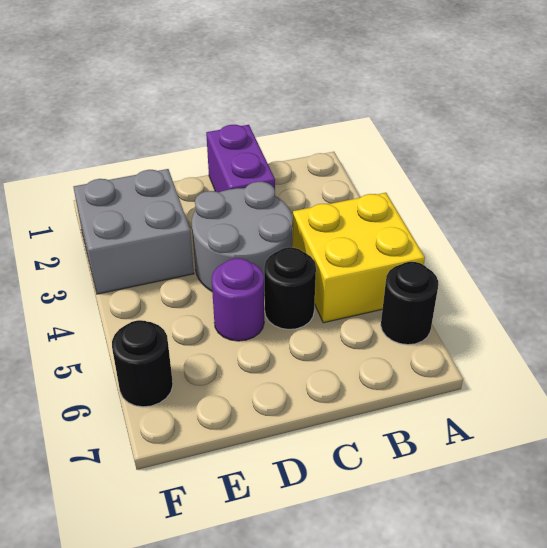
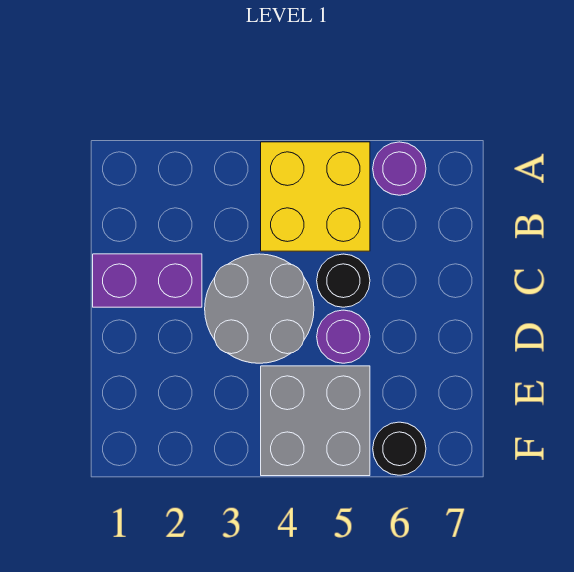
black round brick A6 level 1 -> purple round brick A6 level 1
grey brick E2:F3 level 1 -> grey brick E4:F5 level 1

